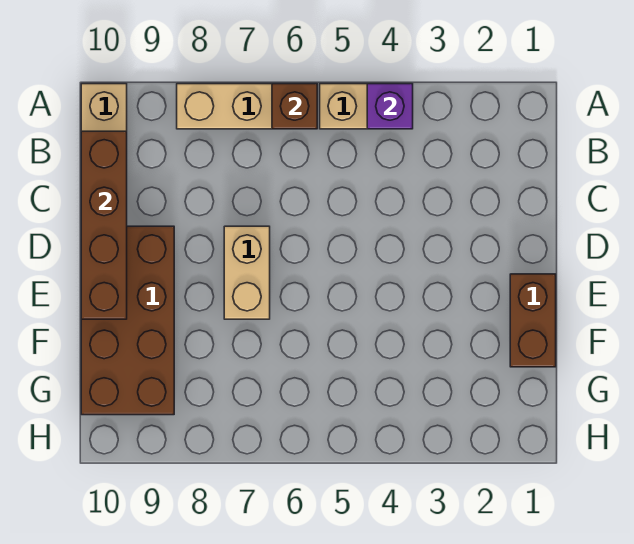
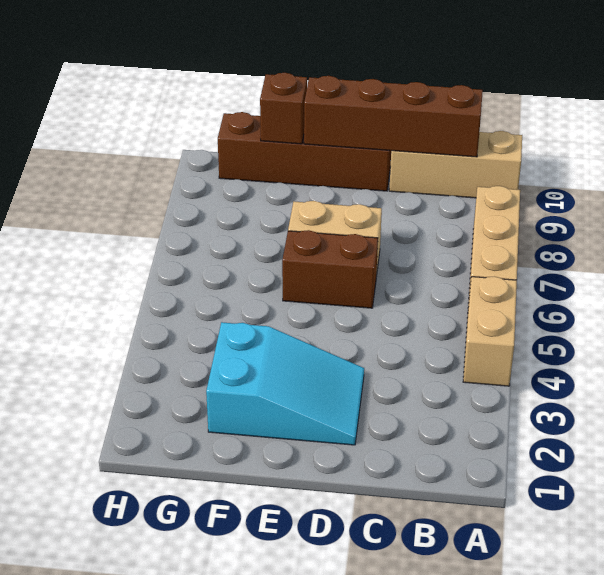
purple brick A4 level 2 -> none
brown brick A6 level 2 -> brown brick F10 level 2
none -> cyan slope D2:F3 level 1 top F
brown brick D9:G10 level 1 -> brown brick D10:G10 level 1
brown brick E1:F1 level 1 -> brown brick D6:E6 level 1

